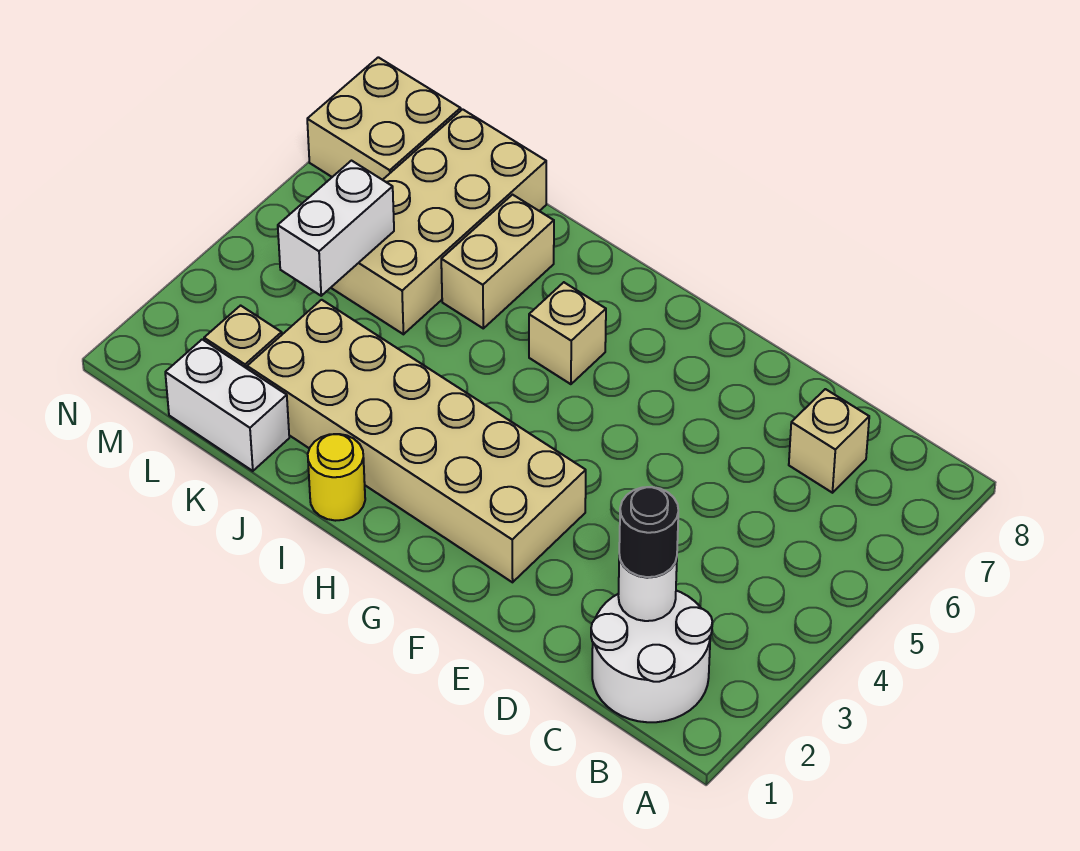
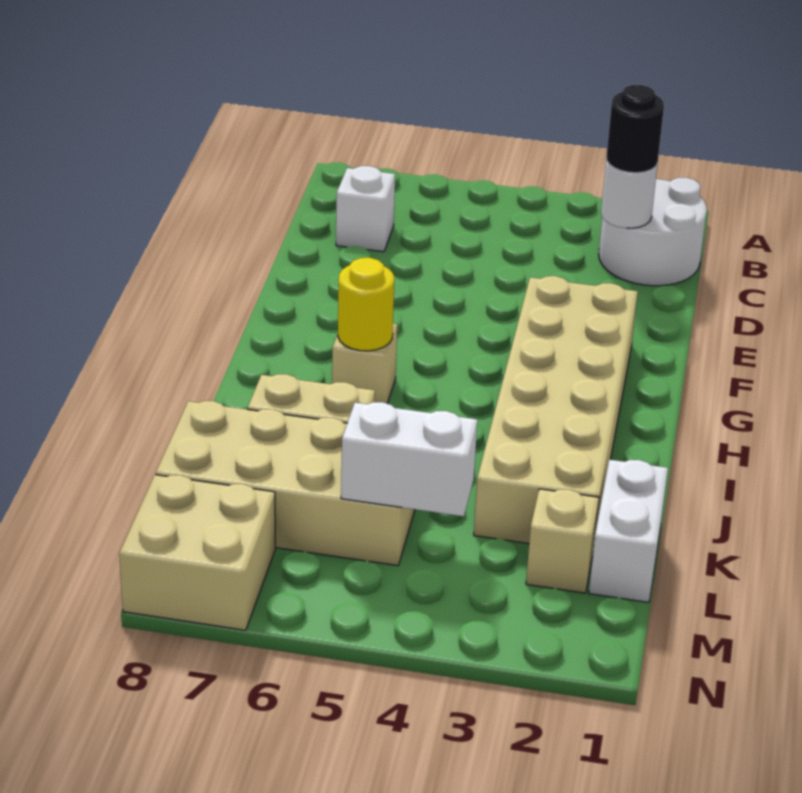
tan brick C7 level 1 -> white brick C7 level 1
yellow round brick I1 level 1 -> yellow round brick H6 level 2

